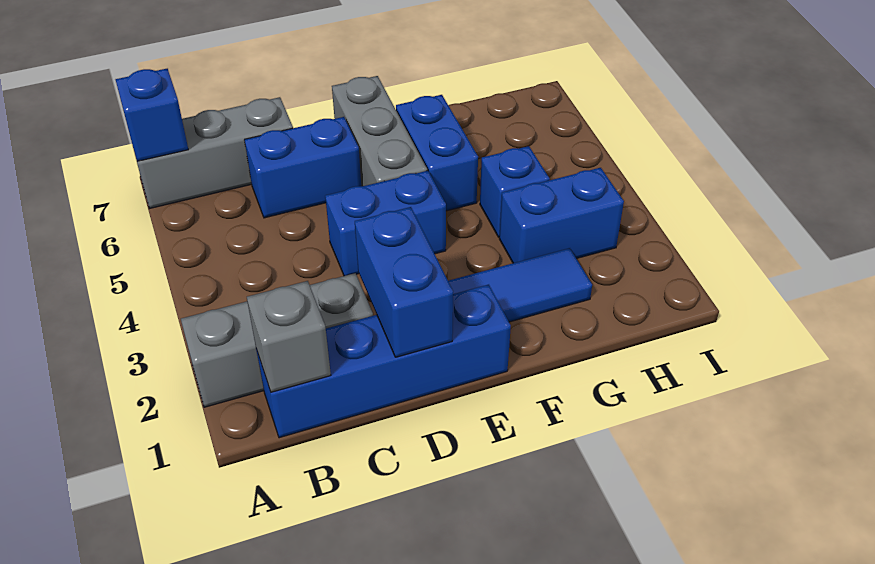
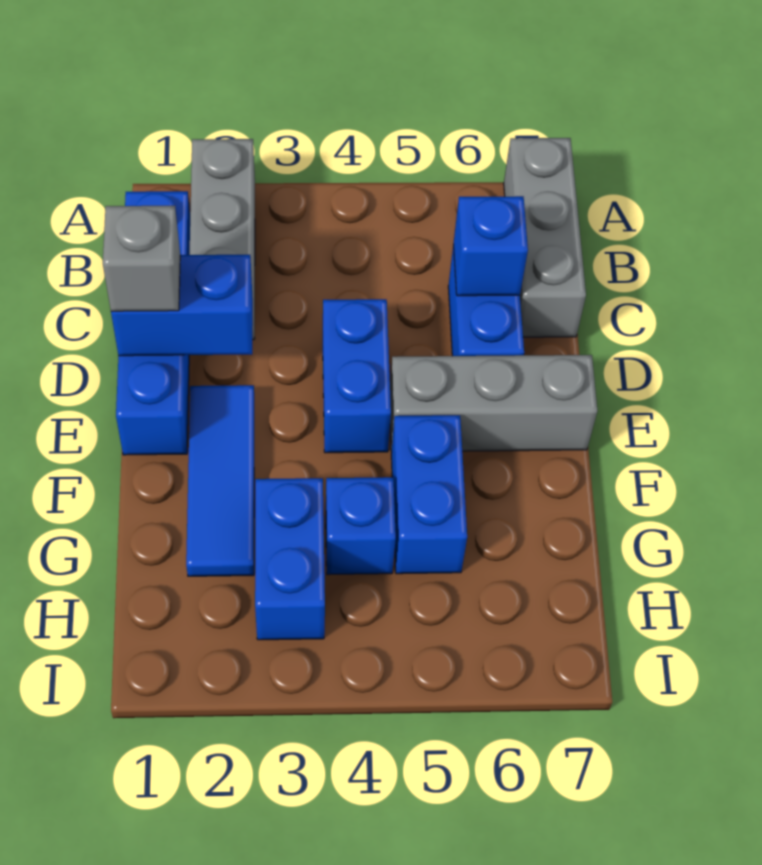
blue brick A7 level 2 -> blue brick C6 level 2
grey brick B1 level 2 -> grey brick D1 level 3
blue brick F5:F6 level 1 -> blue brick F5:G5 level 1

